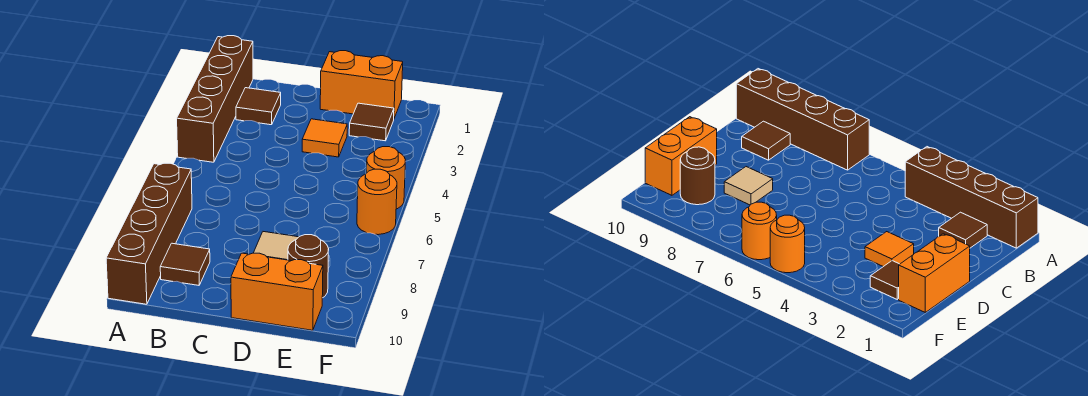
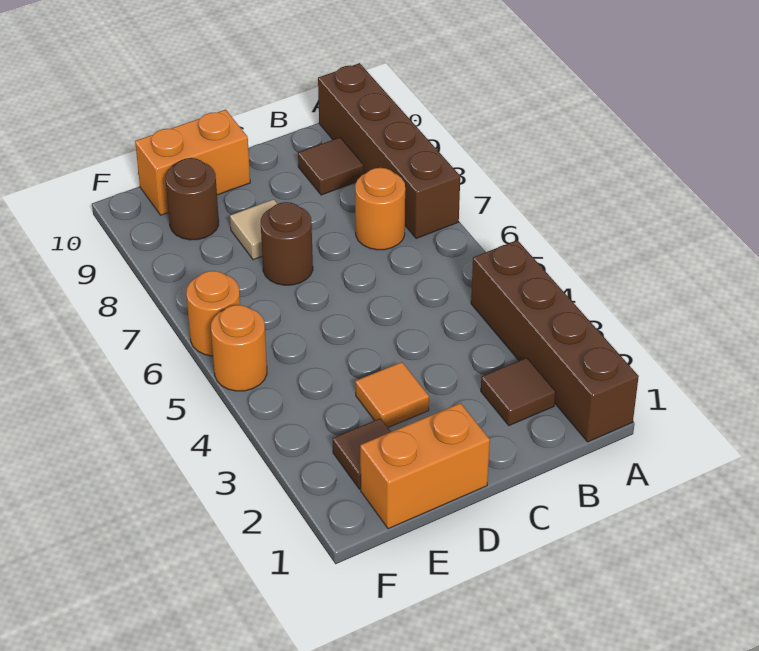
none -> orange round brick B7 level 1
none -> brown round brick D7 level 1

